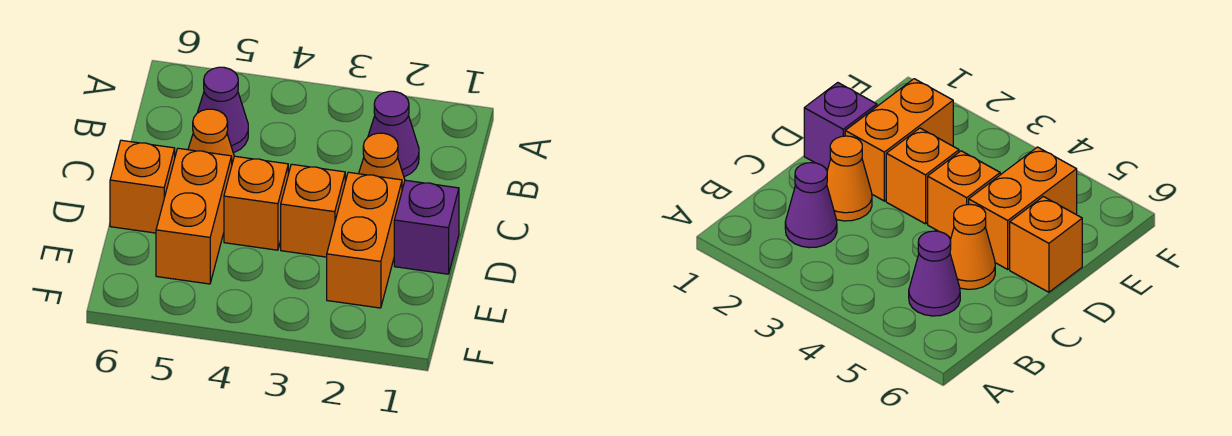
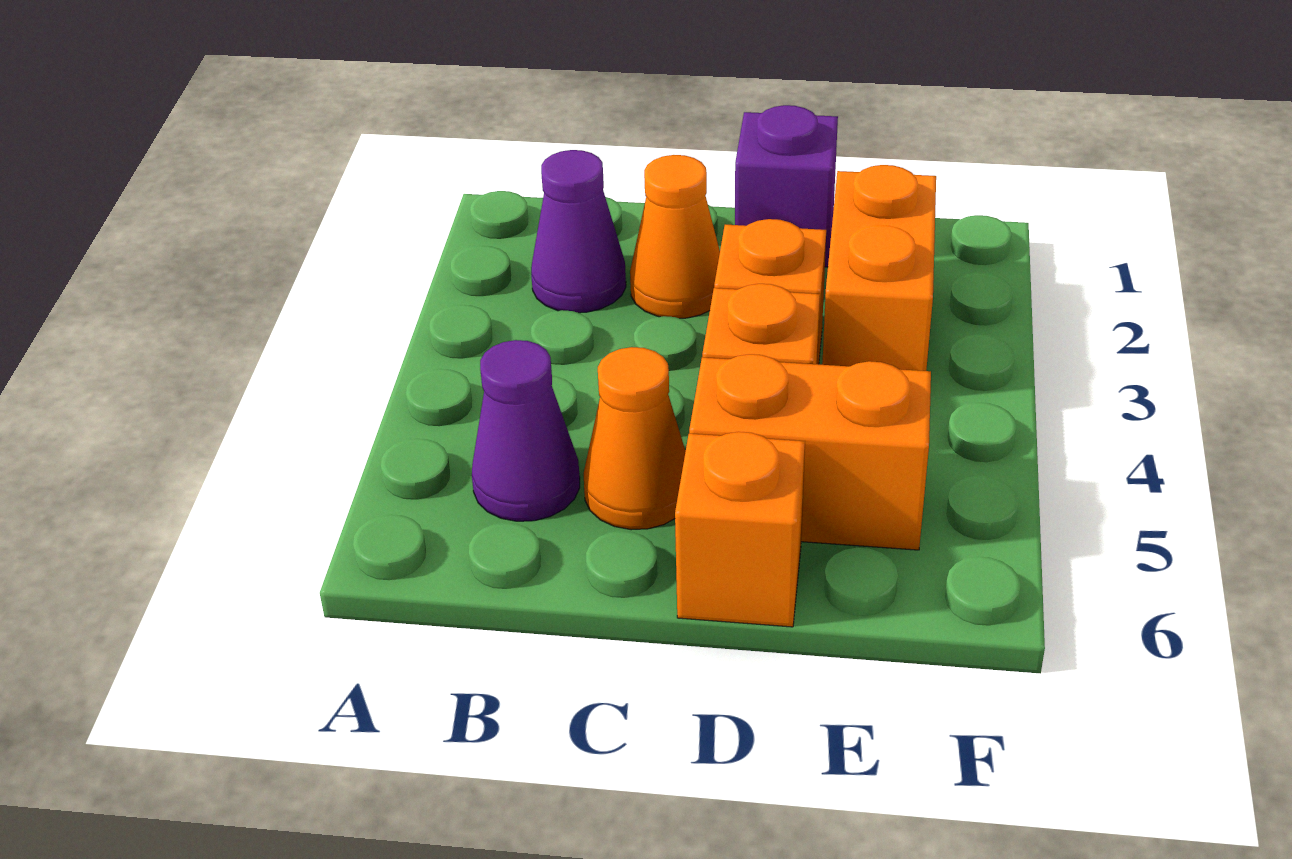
orange brick D2:E2 level 1 -> orange brick E2:E3 level 1

